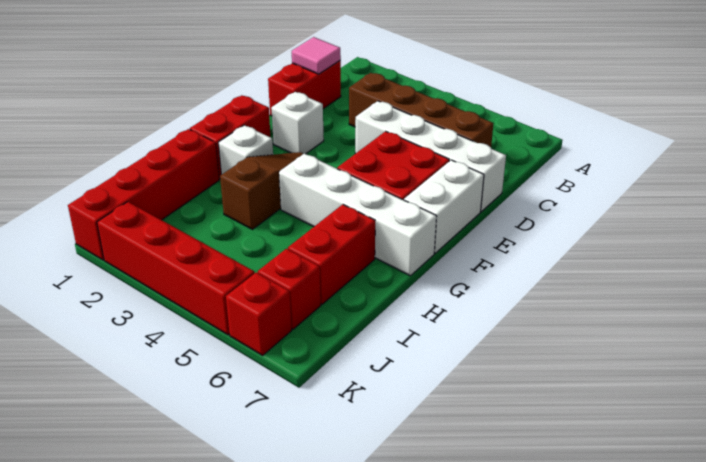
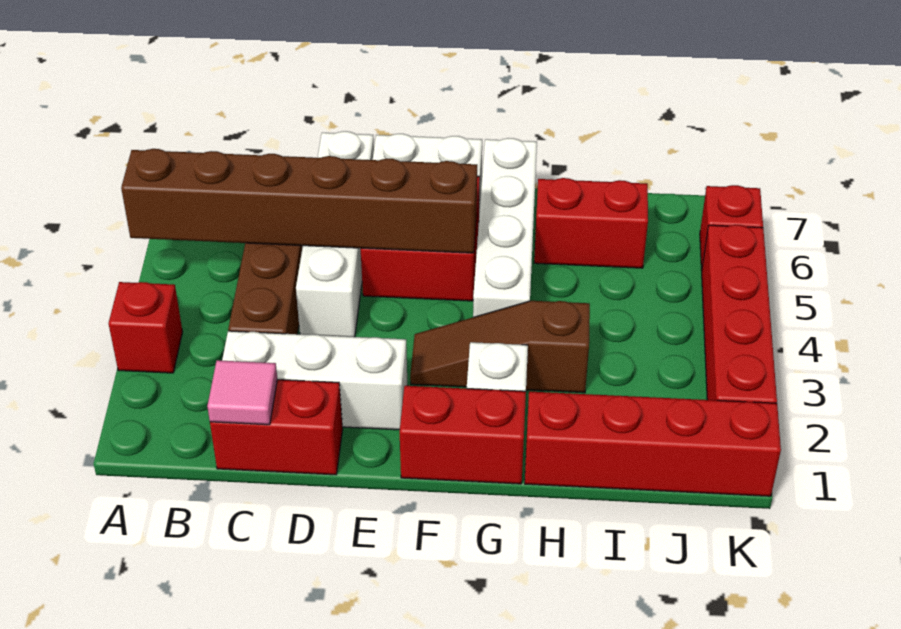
none -> brown brick A5:F5 level 2
white brick E2 level 1 -> white brick C2:E2 level 1
red brick J6 level 1 -> red brick A3 level 1

